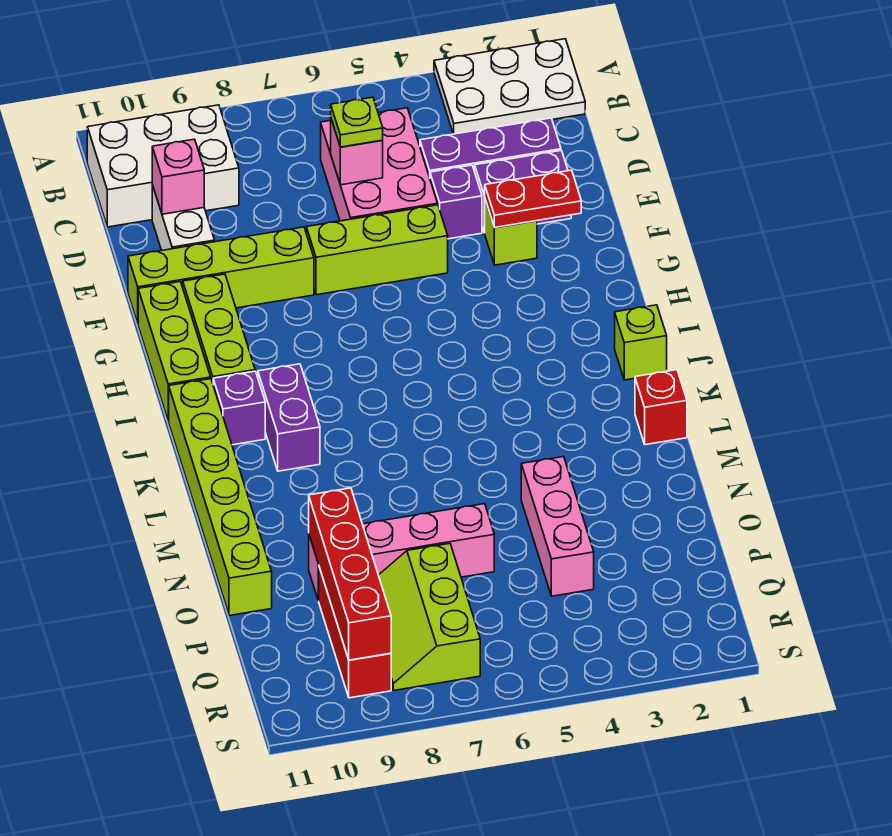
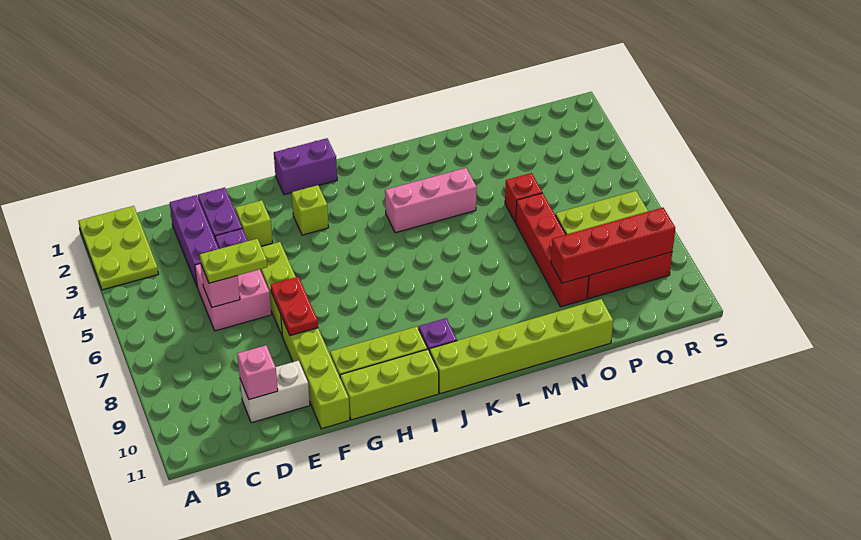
white plate A1:B3 level 1 -> lime plate A1:B3 level 1
white brick B9:C11 level 1 -> none
pink brick C5:E6 level 1 -> pink brick D5:E6 level 1
lime plate D6 level 3 -> lime plate D6:E6 level 3
red plate F2:F3 level 2 -> red plate F7:F8 level 2
lime brick J1 level 1 -> lime brick H3 level 1
purple brick J9:K9 level 1 -> purple brick H1:I1 level 1
red brick L1 level 1 -> red brick O5 level 1
pink brick N4:P4 level 1 -> pink brick K4:M4 level 1
pink brick O6:O9 level 1 -> red brick O6:O9 level 1

